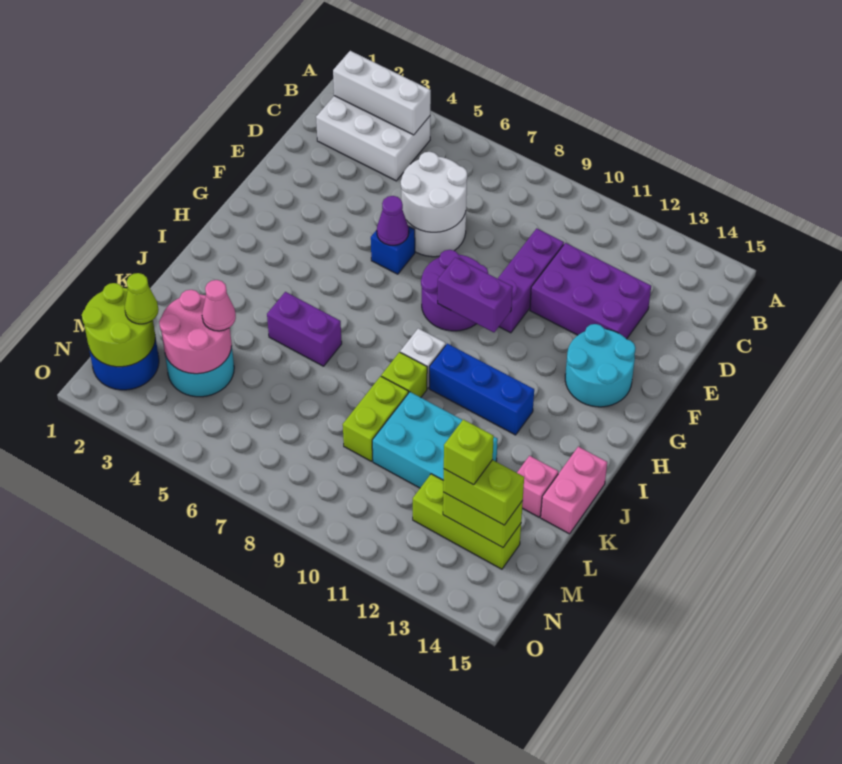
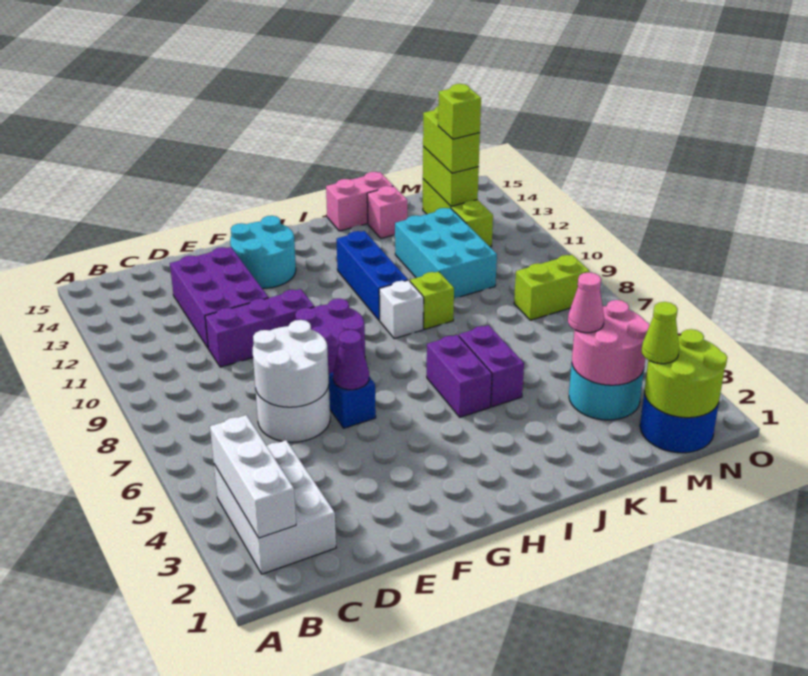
purple brick G9:G10 level 2 -> purple brick I5:I6 level 1
lime brick K9:L9 level 1 -> lime brick M8:N8 level 1

